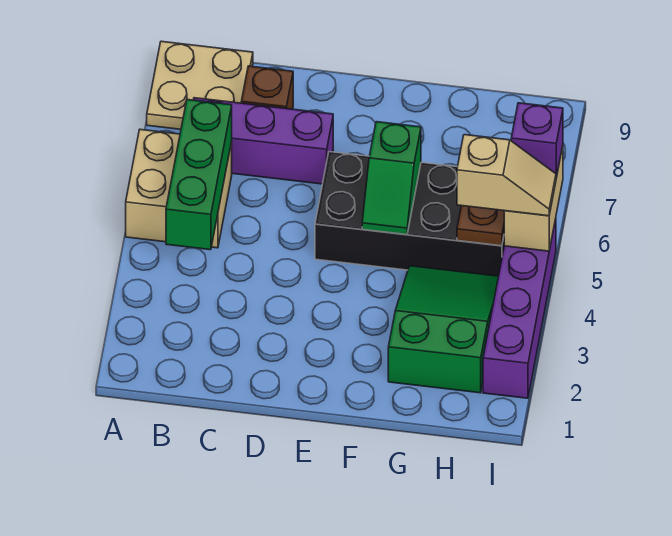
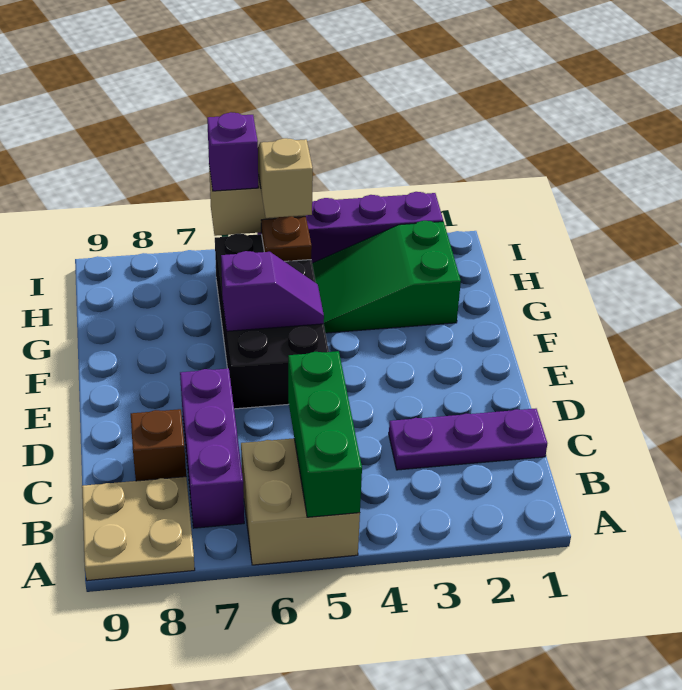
green brick B4:B6 level 2 -> green brick A5:C5 level 2
none -> purple plate C1:C3 level 1
green slope F5:F6 level 2 top 6 -> purple slope F5:F6 level 2 top 6

